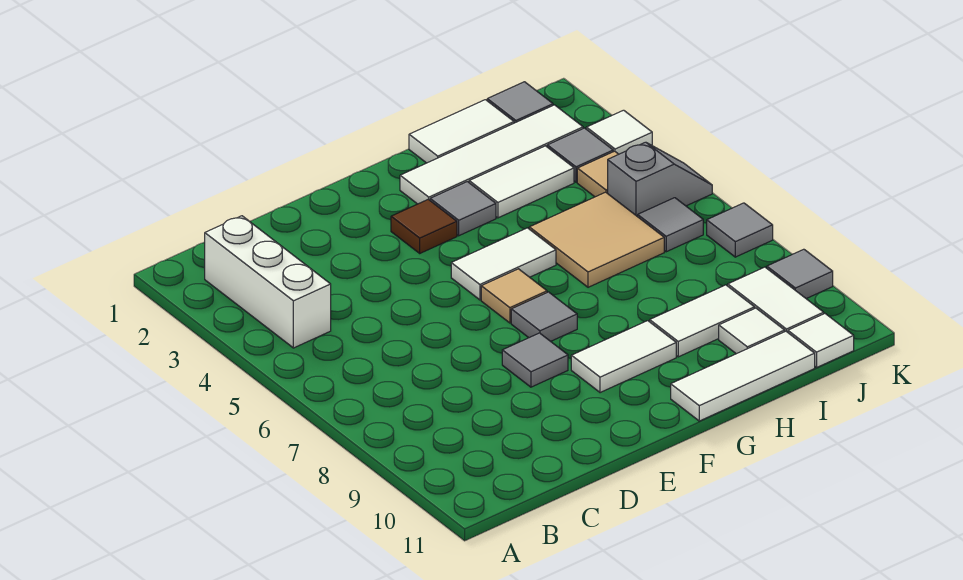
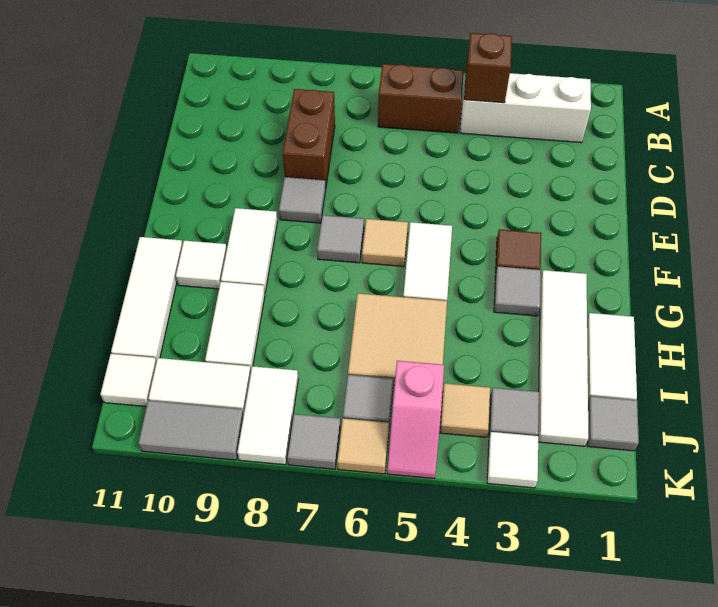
none -> brown brick B4 level 2
none -> brown brick B5:B6 level 1
none -> brown brick C8:D8 level 1
white tile H3:I3 level 1 -> white tile J8:K8 level 1
white tile I10 level 1 -> white tile G10 level 1
grey slope J5:K5 level 1 top J -> pink slope J5:K5 level 1 top J
none -> tan tile K6 level 1
grey tile K9 level 1 -> grey tile K9:K10 level 1

